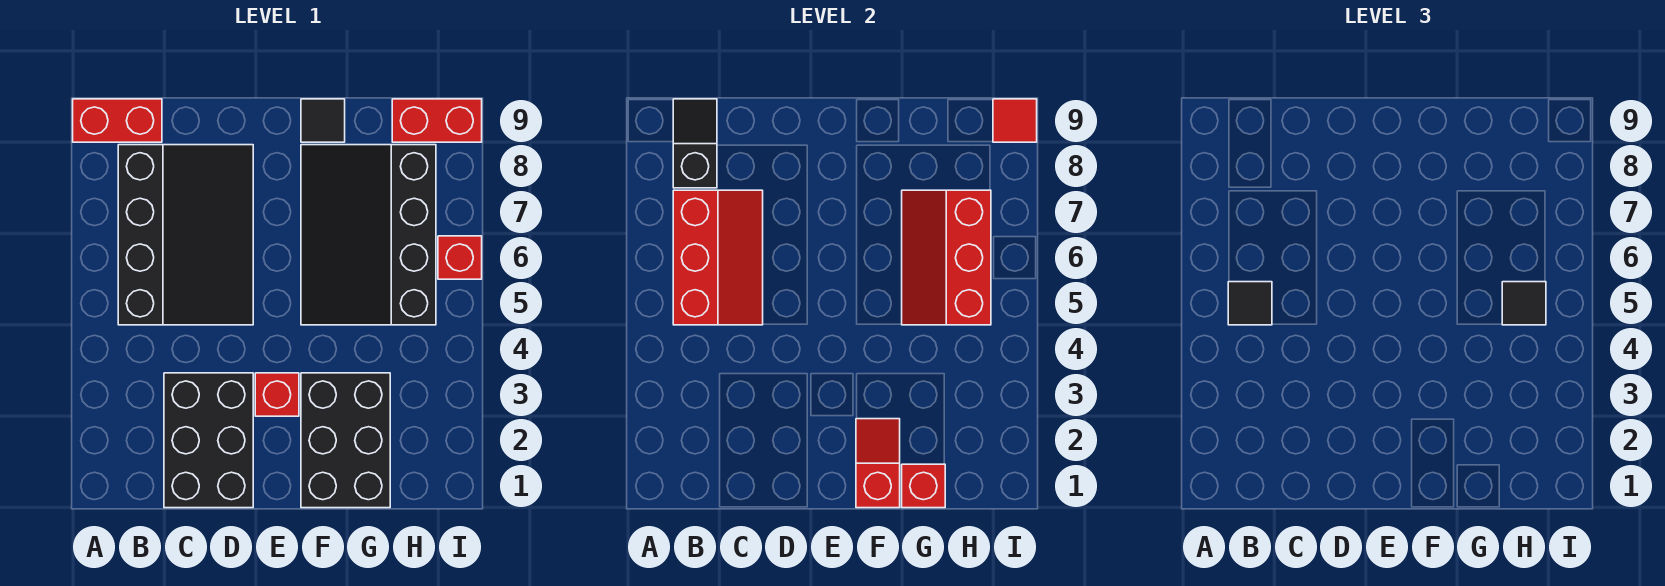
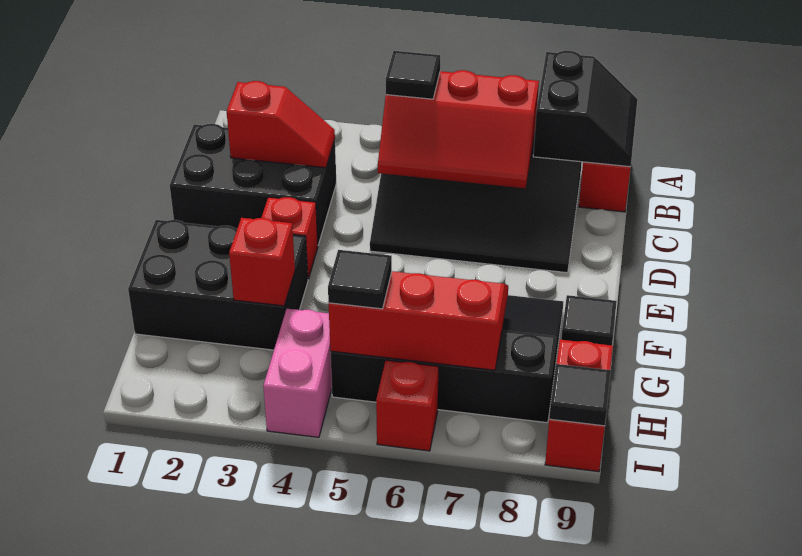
black slope B8:B9 level 2 top 8 -> black slope A8:B9 level 2 top 8
red slope F1:F2 level 2 top 1 -> red slope C2:C3 level 2 top 2
red brick G1 level 2 -> red brick G3 level 2
none -> pink brick H4:I4 level 1
red tile I9 level 2 -> black tile I9 level 2

